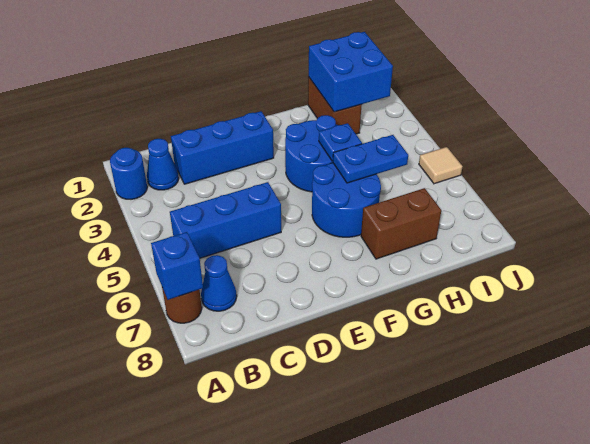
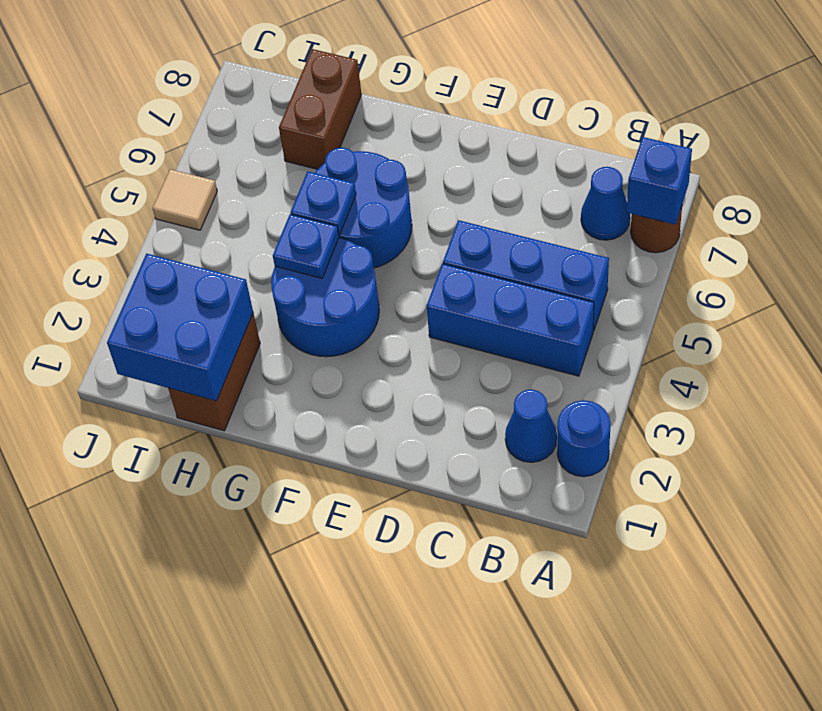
blue brick C2:E2 level 1 -> blue brick B4:D4 level 1
blue plate G5:H5 level 2 -> blue plate G5 level 2
brown brick G7:H7 level 1 -> brown brick H7:H8 level 1

